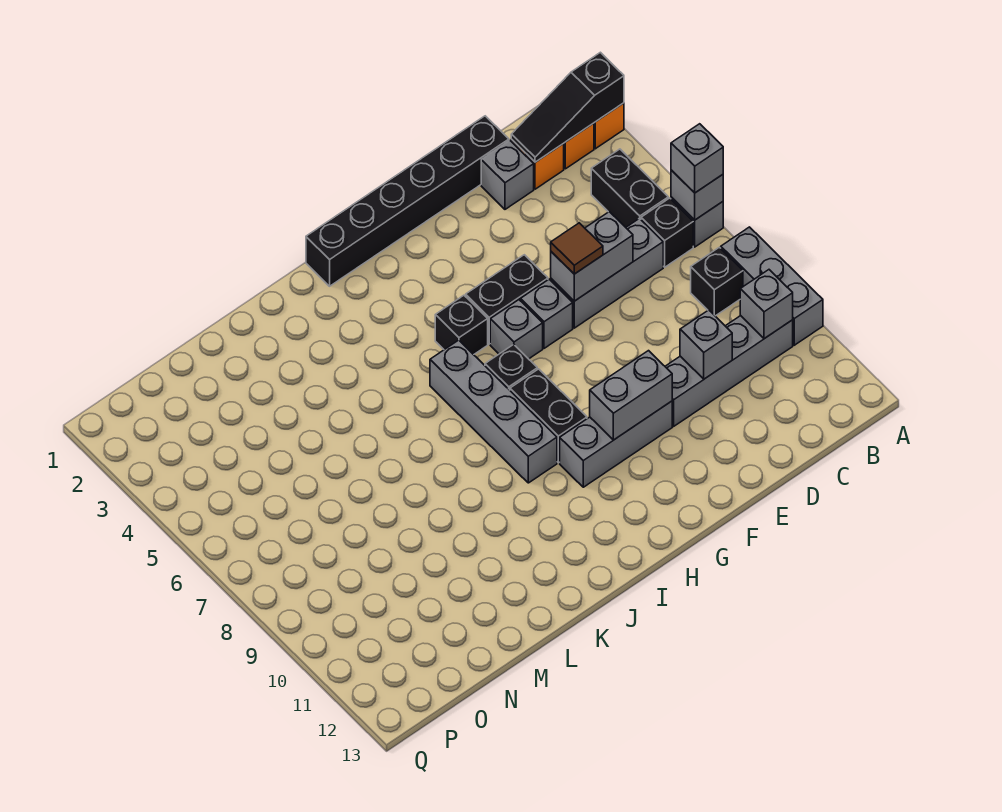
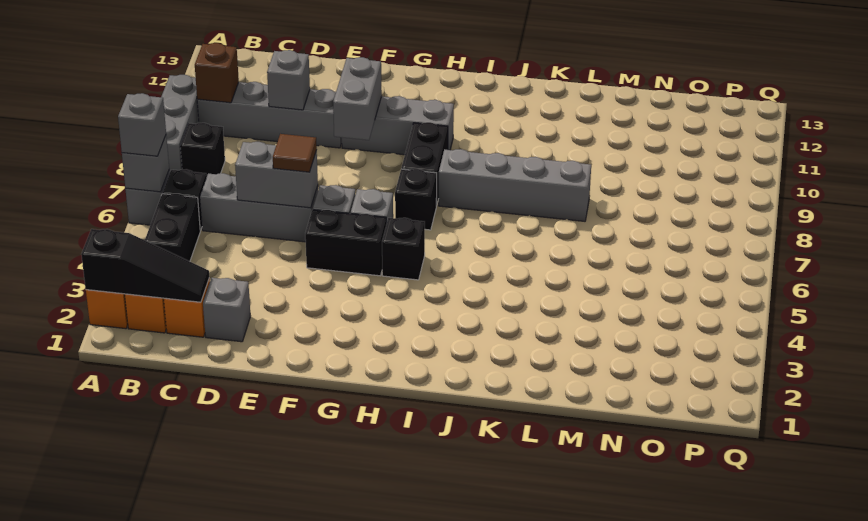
grey brick B10 level 2 -> brown brick B10 level 2
black brick D1:I1 level 1 -> none
grey brick F10:G10 level 2 -> grey brick F9:F10 level 2
grey brick I6:I9 level 1 -> grey brick I8:L8 level 1

